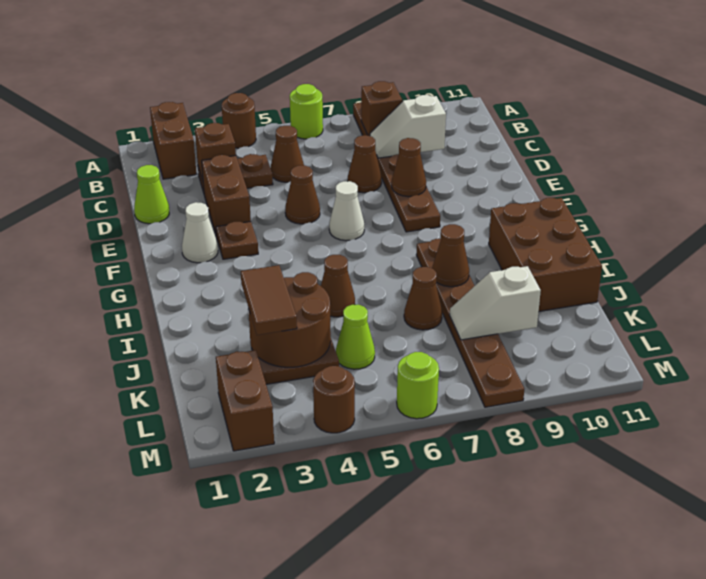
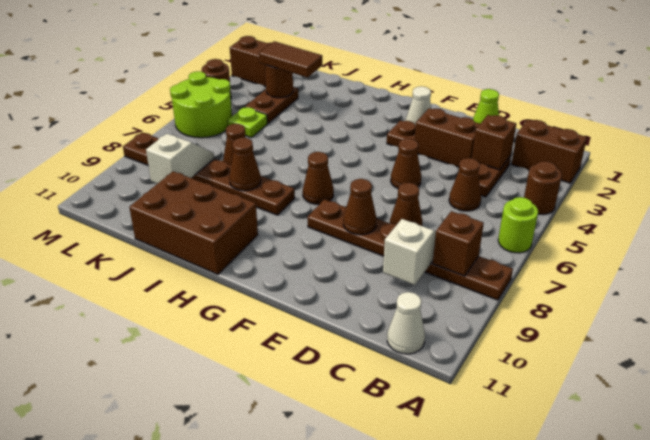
white cone F6 level 1 -> white cone B11 level 1
brown cone I5 level 1 -> brown cone G7 level 1
brown round brick J3:K4 level 2 -> brown round brick K3 level 2
lime cone K5 level 1 -> lime plate K5 level 1
lime round brick M6 level 1 -> lime round brick L5:M6 level 1

